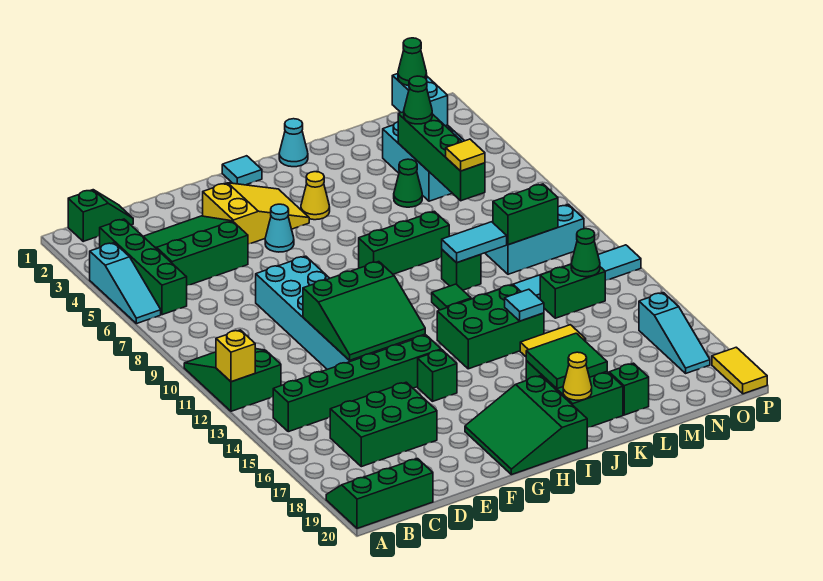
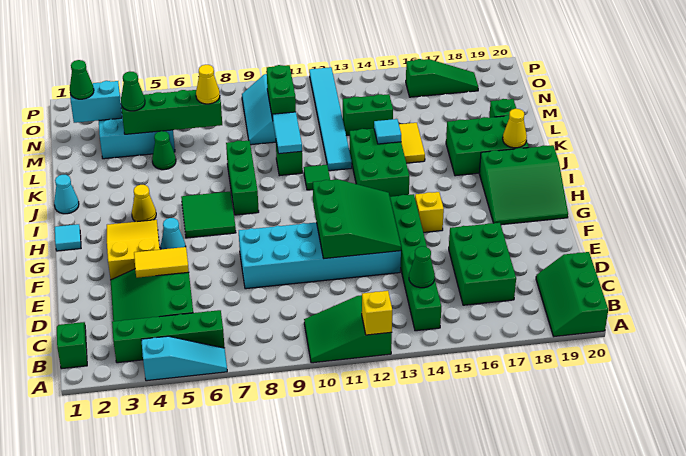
green brick G15 level 1 -> yellow brick G15 level 1
green tile J17:K18 level 2 -> green tile H6:I7 level 1
yellow tile M7 level 3 -> yellow cone M7 level 3
green brick M13:N13 level 1 -> green brick M13:M14 level 1
green cone N13 level 2 -> green cone C14 level 2
cyan slope O16:O18 level 1 top 16 -> green slope O16:O18 level 1 top 16
yellow tile P19:P20 level 1 -> yellow tile E4:E5 level 2

